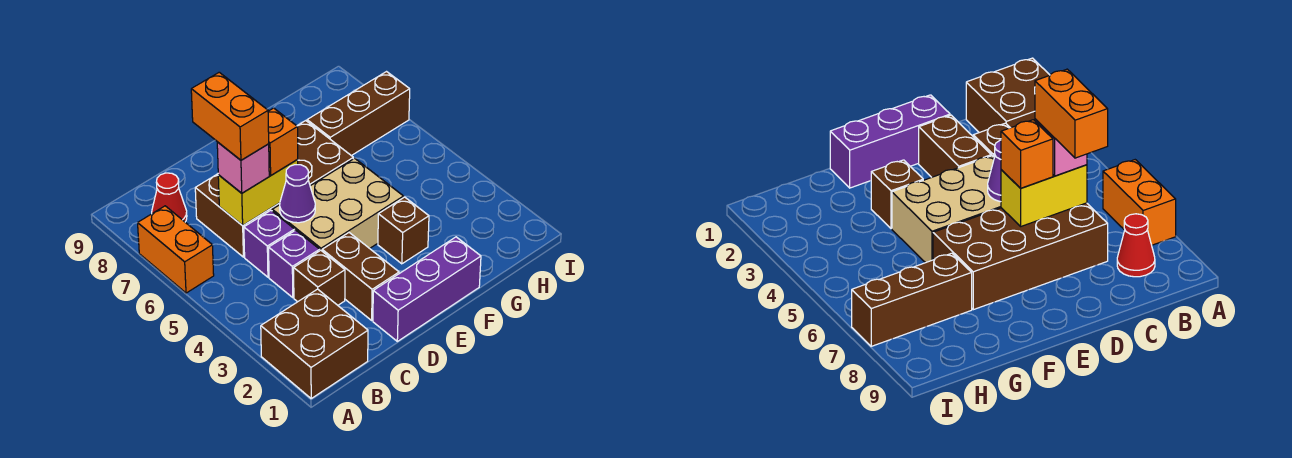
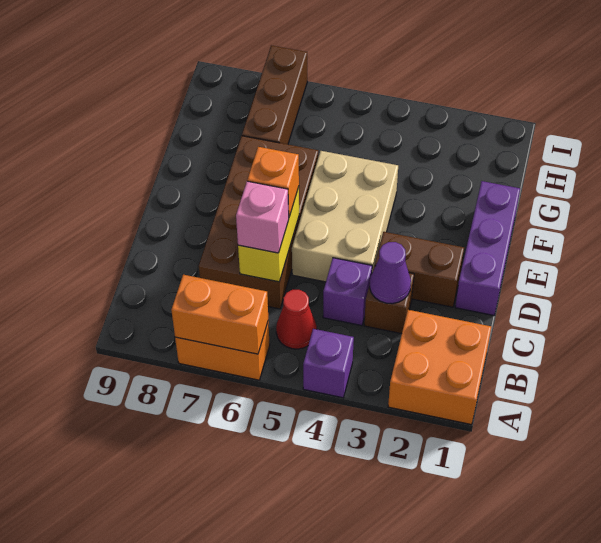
brown brick A1:B2 level 1 -> orange brick A1:B2 level 1
red cone B8 level 1 -> red cone B5 level 1
purple brick C5 level 1 -> purple brick A4 level 1
orange brick C6:C7 level 4 -> orange brick A6:A7 level 2
purple cone D5 level 2 -> purple cone C3 level 2
brown brick F3 level 1 -> none

